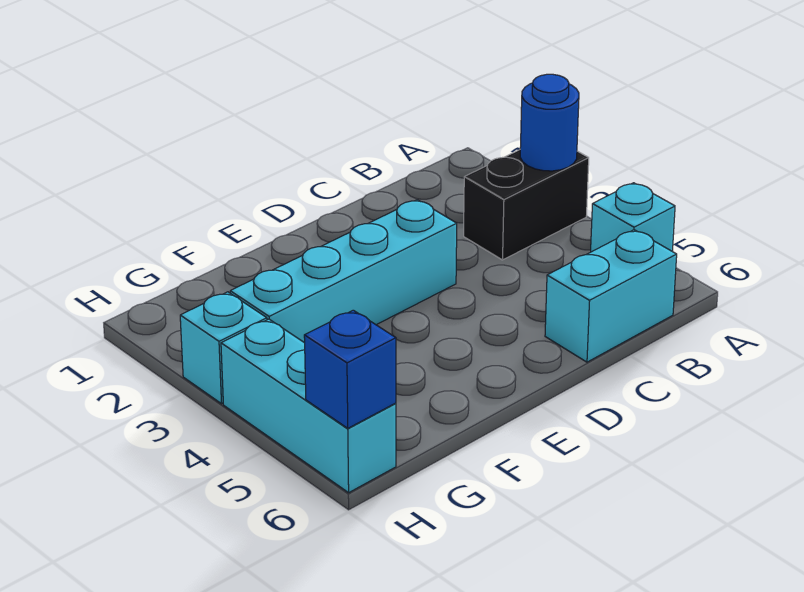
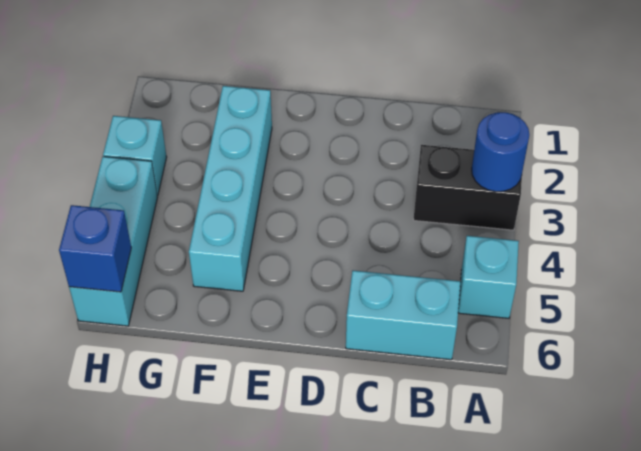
cyan brick D3:G3 level 1 -> cyan brick F2:F5 level 1

